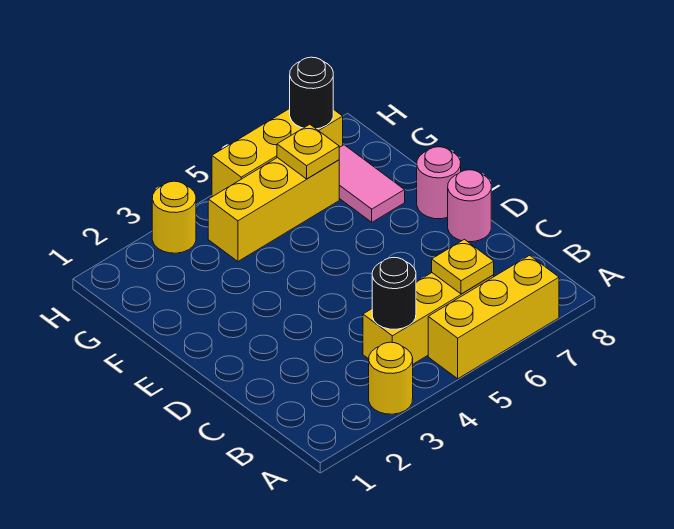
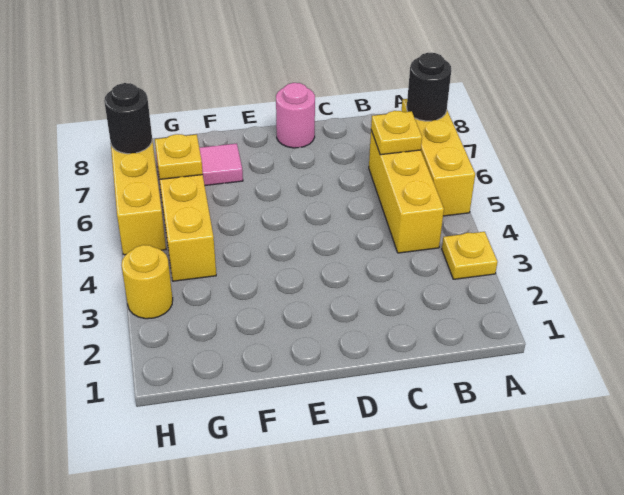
yellow round brick A3 level 1 -> yellow plate A3 level 1
black round brick B4 level 2 -> black round brick A7 level 2
pink round brick E8 level 1 -> none

